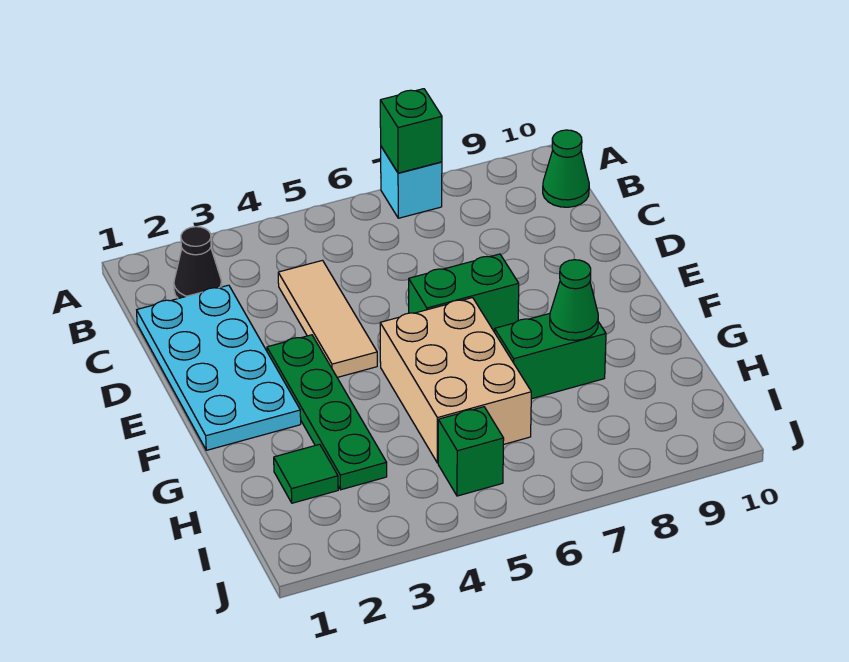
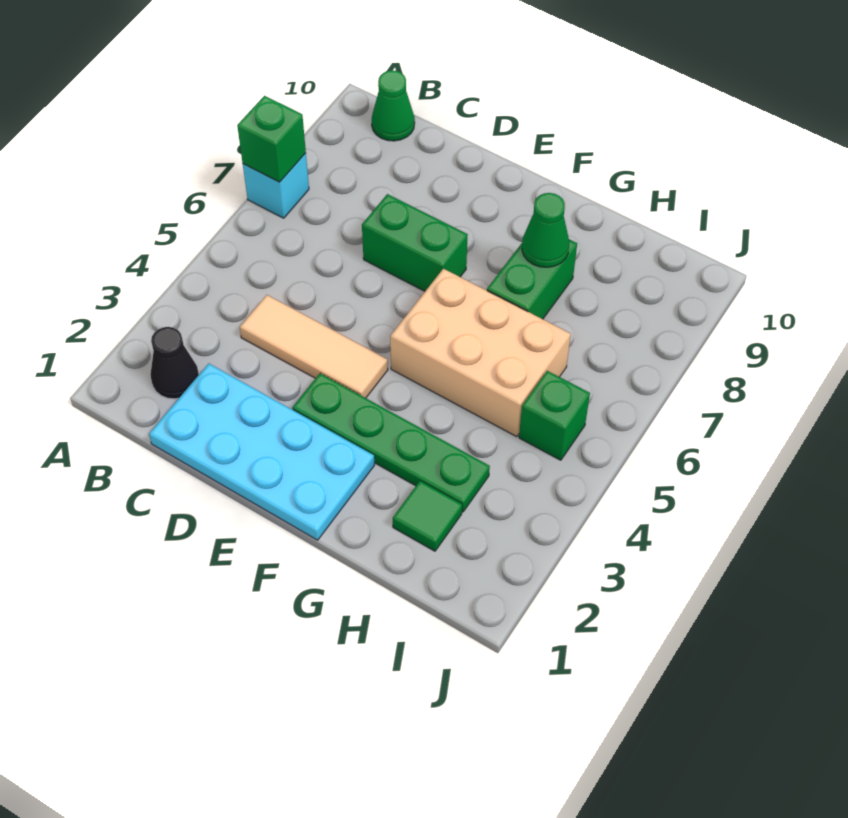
green brick E6:E7 level 1 -> green brick D7:E7 level 1

